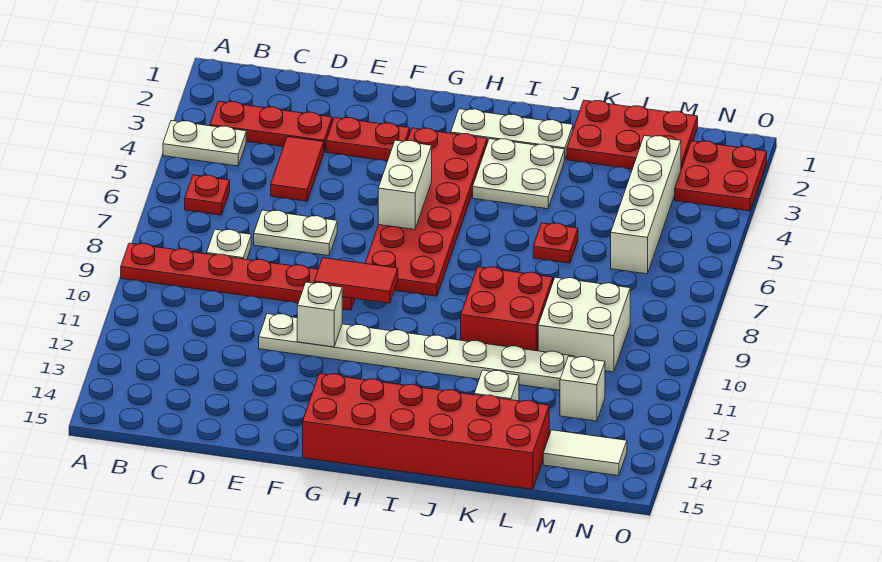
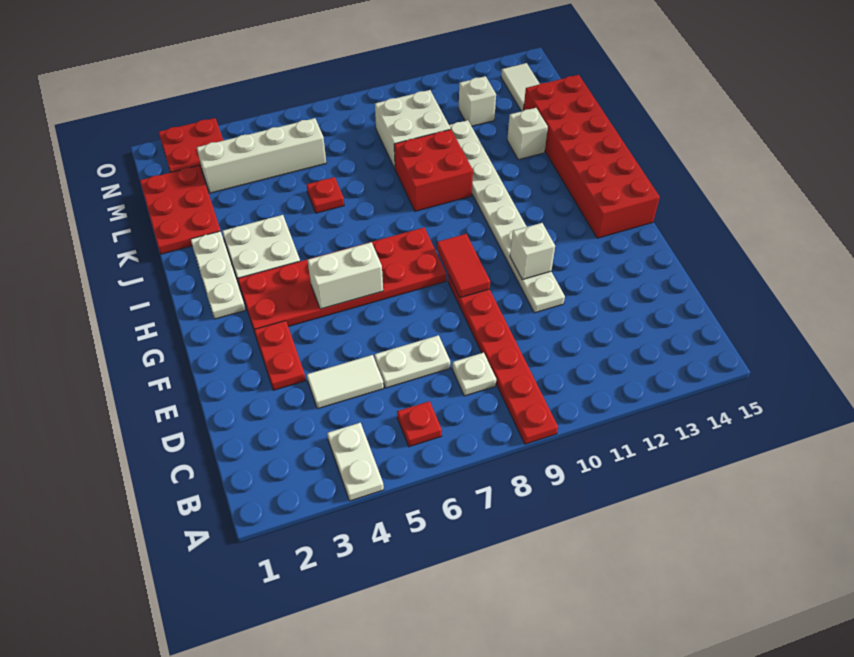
red plate B3:D3 level 1 -> none
red tile D4:D5 level 1 -> white tile D4:D5 level 1
white plate D7:E7 level 1 -> white plate D6:D7 level 1

